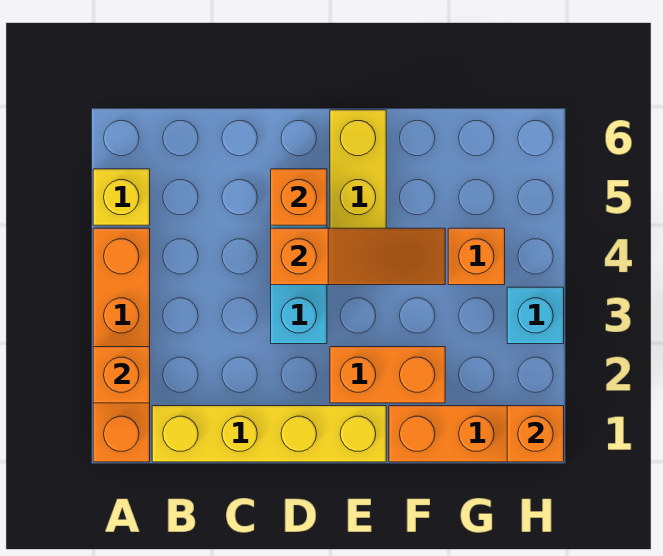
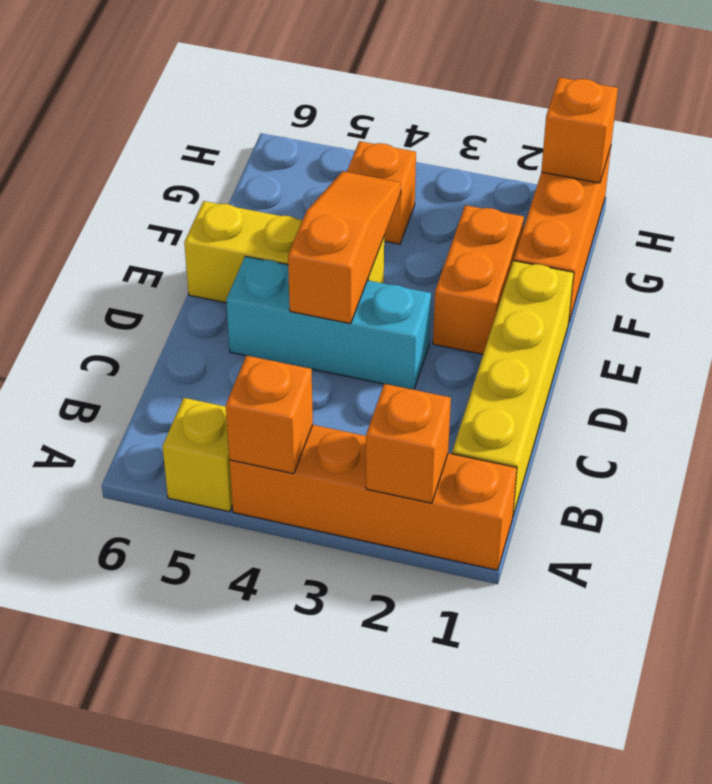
orange brick D5 level 2 -> orange brick A4 level 2
cyan brick H3 level 1 -> none

